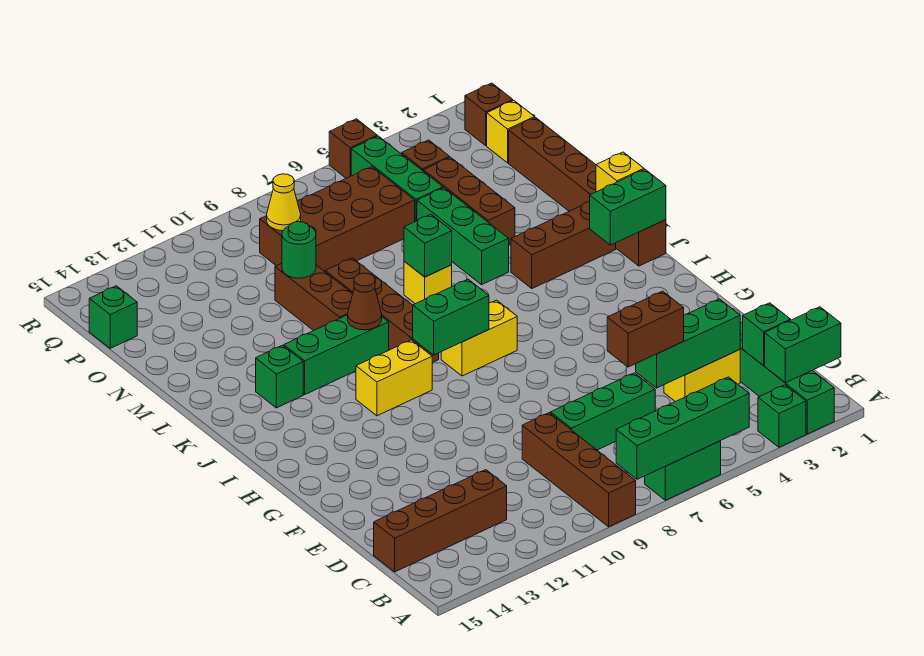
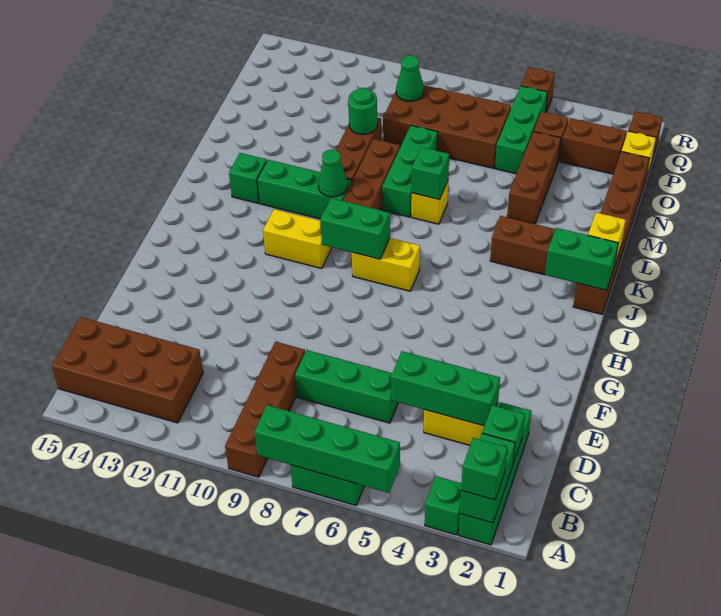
green brick B1:B2 level 2 -> green brick A2:B2 level 2
brown brick C12:C15 level 1 -> brown brick B12:C15 level 1
brown brick D5:D6 level 3 -> brown brick P2:P3 level 1
brown cone K10 level 2 -> green cone K10 level 2
green brick L5:N5 level 1 -> green brick L8:N8 level 1
yellow cone P9 level 2 -> green cone P9 level 2
green brick P15 level 1 -> green brick A2 level 3

